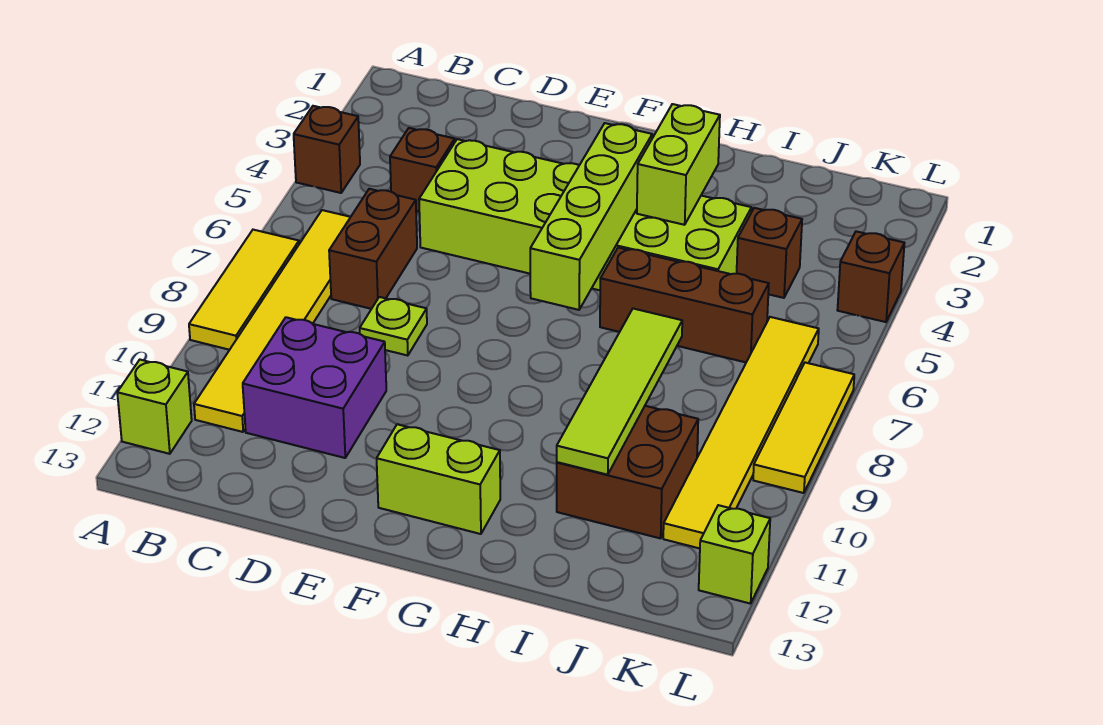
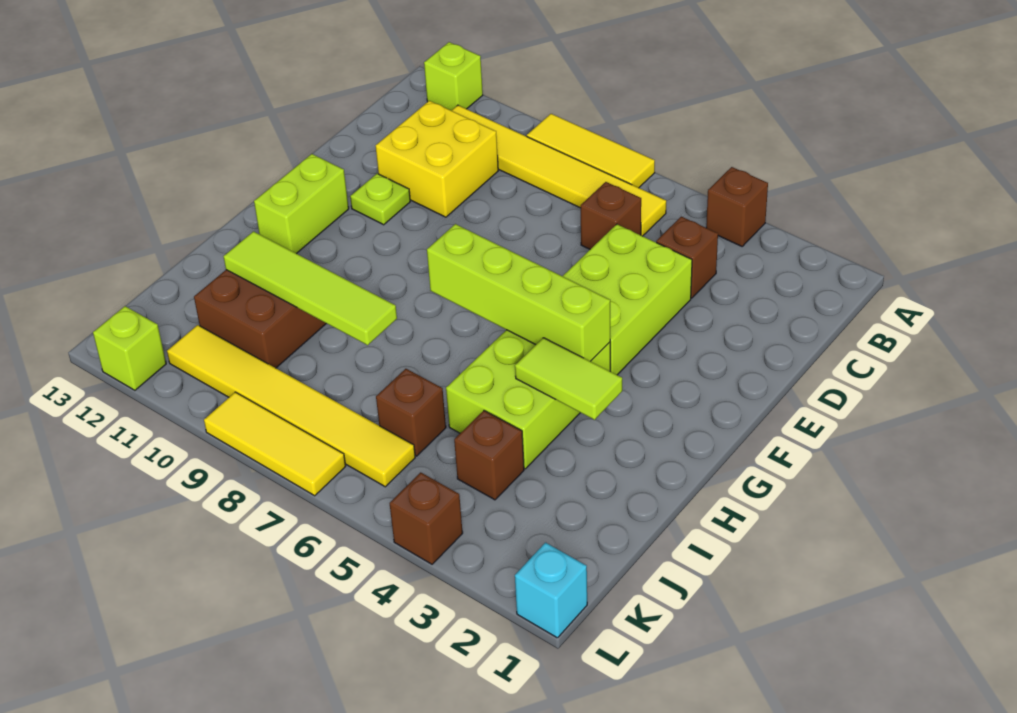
brown brick C6:C7 level 1 -> brown brick C6 level 1
purple brick C10:D11 level 1 -> yellow brick C10:D11 level 1
lime plate D8 level 1 -> lime plate E11 level 1
lime brick H3:H4 level 2 -> lime tile H3:H4 level 2
brown brick H6:J6 level 1 -> brown brick J6 level 1
none -> cyan brick L1 level 1

